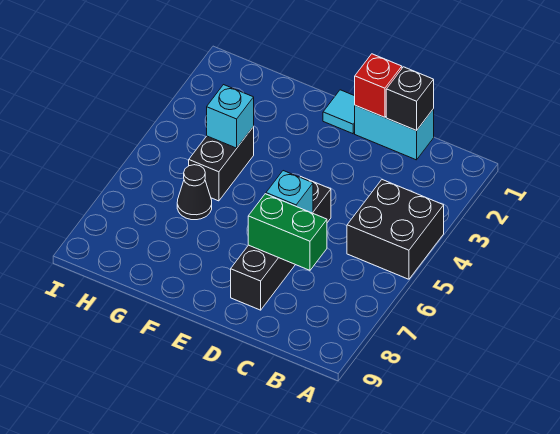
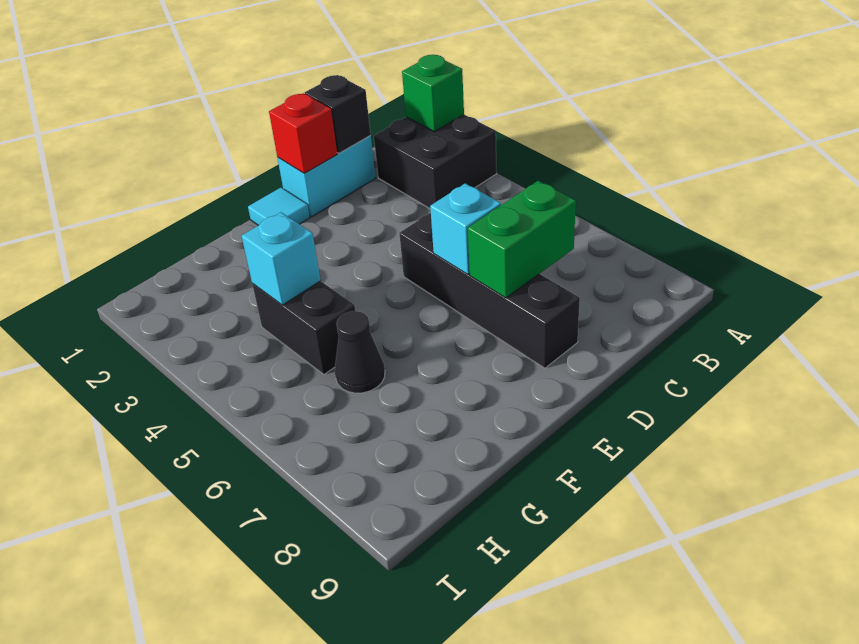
none -> green brick A2 level 2
black brick A4:B5 level 1 -> black brick A2:B3 level 1

